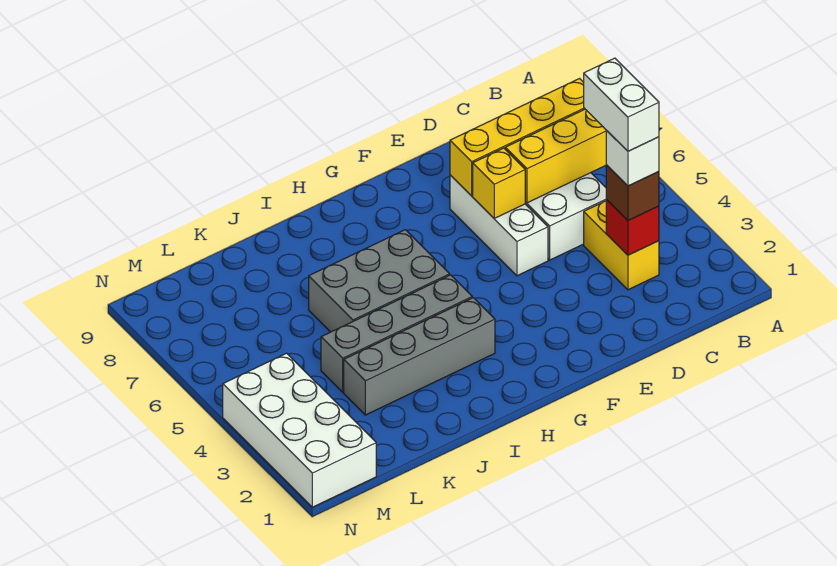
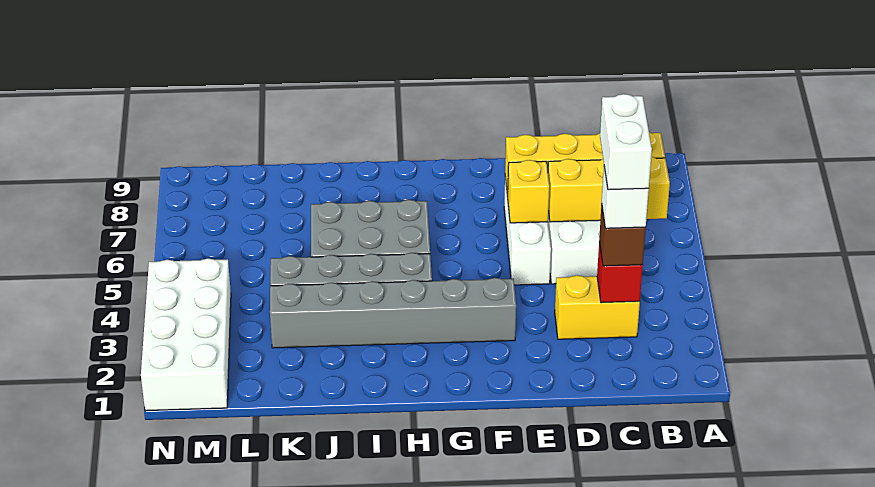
yellow brick C3:C4 level 1 -> yellow brick C3:D3 level 1
grey brick H3:K3 level 1 -> grey brick F3:K3 level 1

